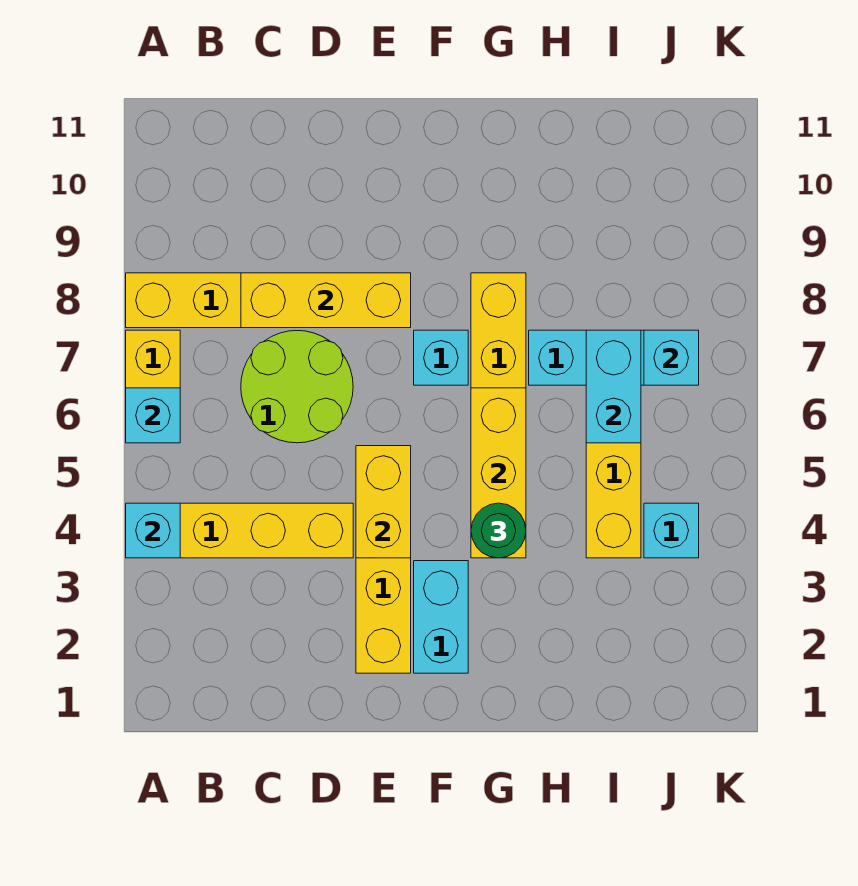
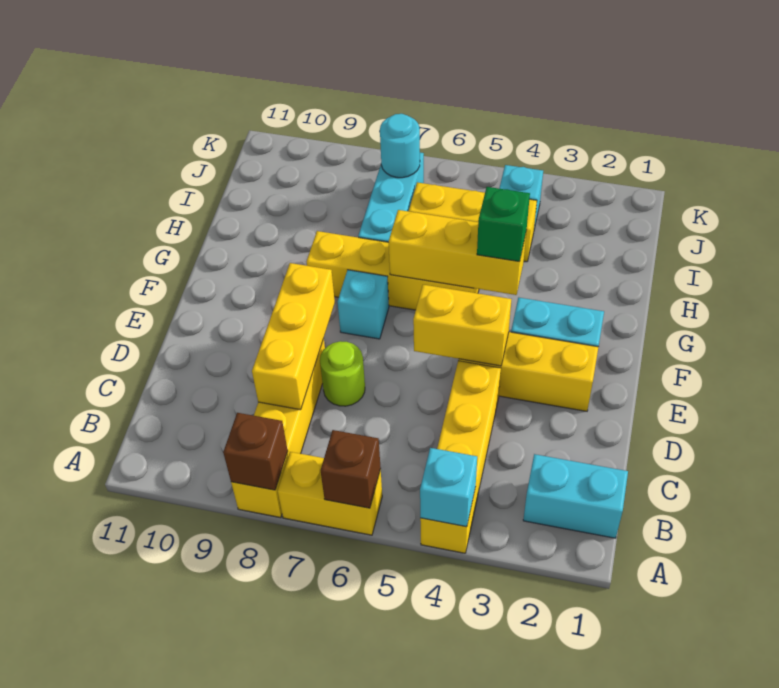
cyan brick A6 level 2 -> brown brick A6 level 2
none -> brown brick A8 level 2
lime round brick C6:D7 level 1 -> lime round brick D7 level 1
green round brick G4 level 3 -> green brick G4 level 3
cyan brick I6:I7 level 2 -> cyan brick B1:B2 level 1
cyan brick J7 level 2 -> cyan round brick J7 level 2

